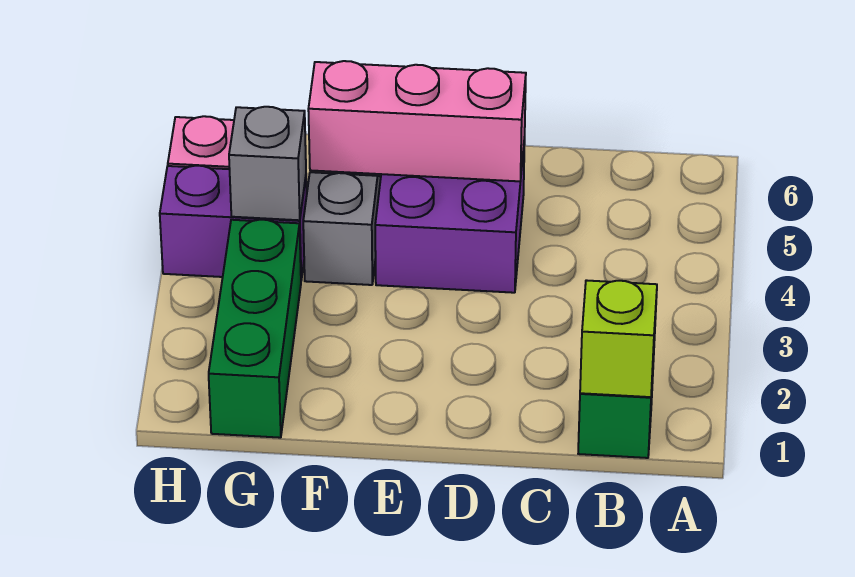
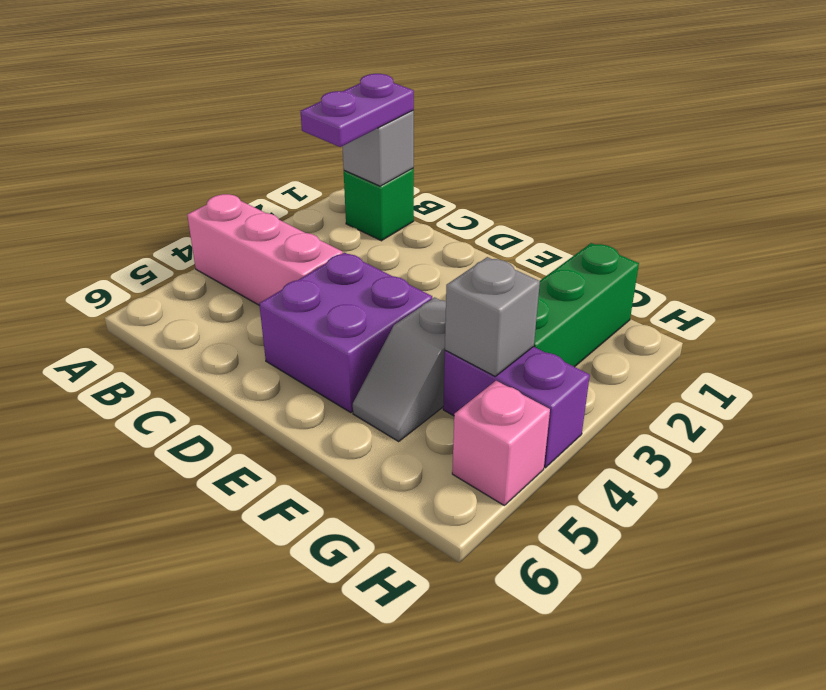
lime brick B1 level 2 -> grey brick B1 level 2
none -> purple plate B1:B2 level 3
pink brick D5:F5 level 2 -> pink brick A4:C4 level 1

